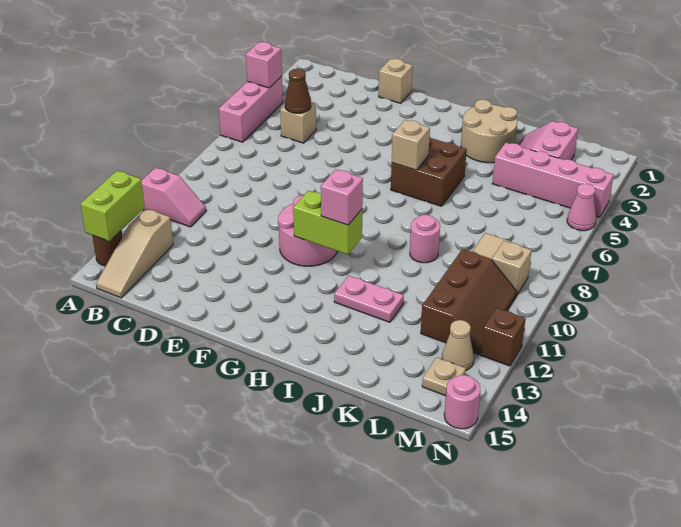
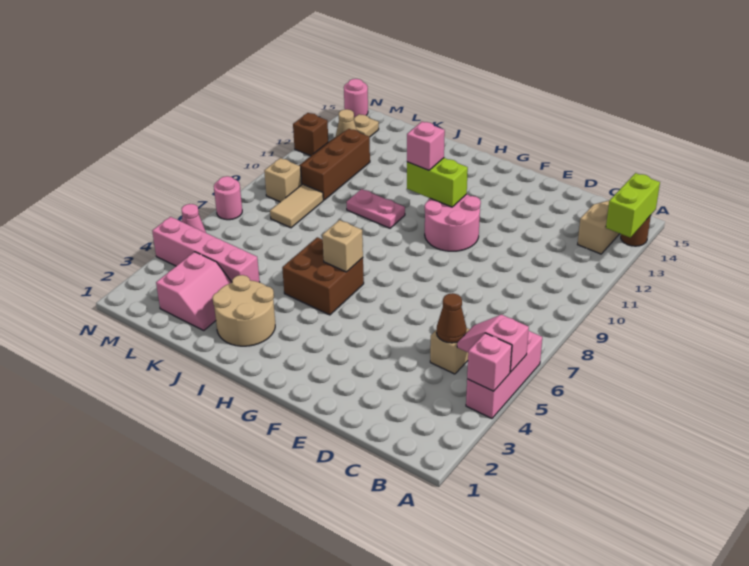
pink slope A11:B11 level 1 top A -> pink slope A5:B5 level 2 top A
tan brick E1 level 1 -> none
pink plate I12:J12 level 1 -> pink plate I10:J10 level 1
pink round brick J9 level 1 -> pink round brick N7 level 1

